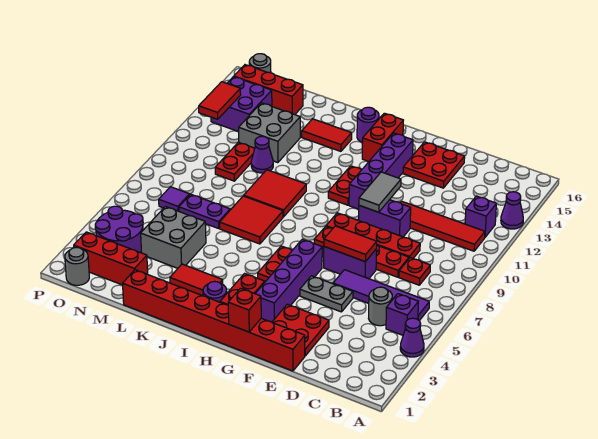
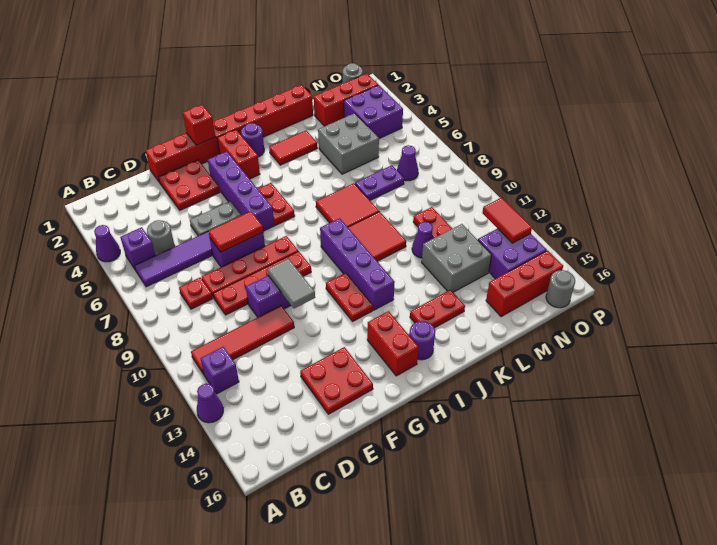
purple brick G11:G14 level 1 -> purple brick I9:I12 level 1
red tile J14:K14 level 1 -> red plate J14:K14 level 1
purple round brick N3:O4 level 1 -> purple brick N3:O4 level 1
purple tile N7 level 1 -> purple cone N7 level 1

